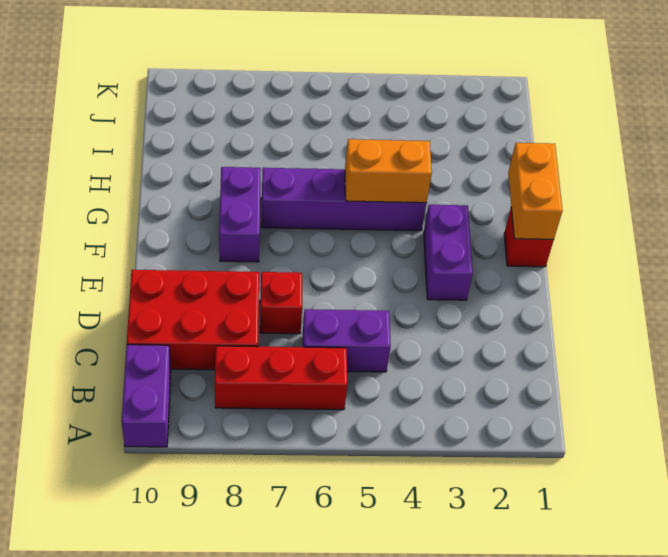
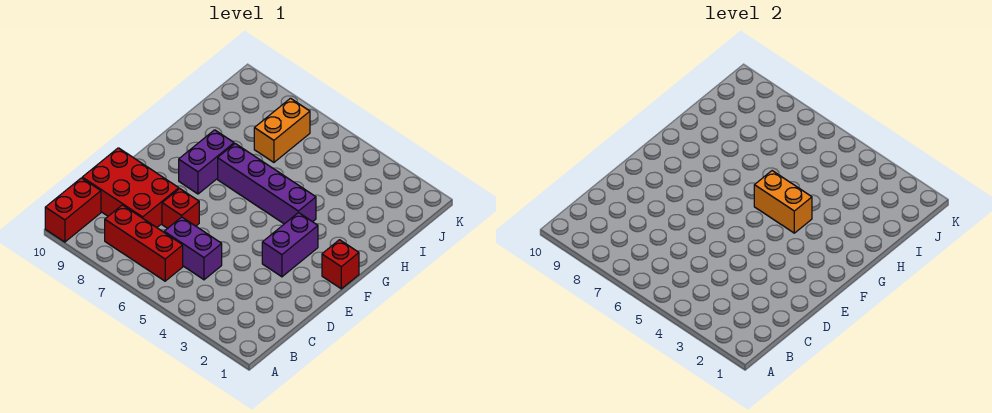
purple brick A10:B10 level 1 -> red brick A10:B10 level 1
orange brick F1:G1 level 2 -> orange brick I7:J7 level 1

